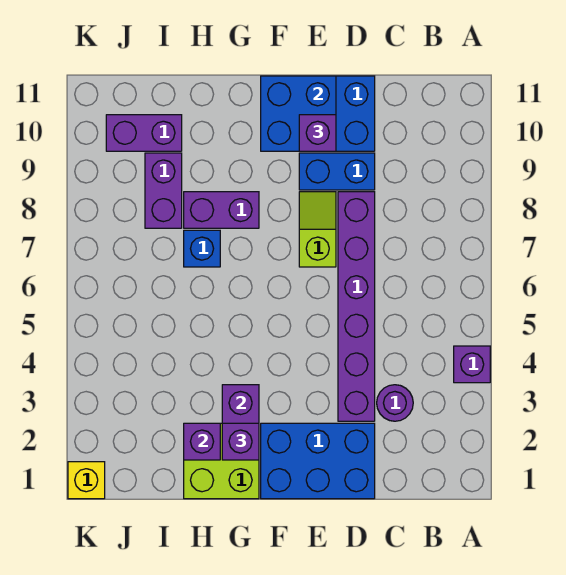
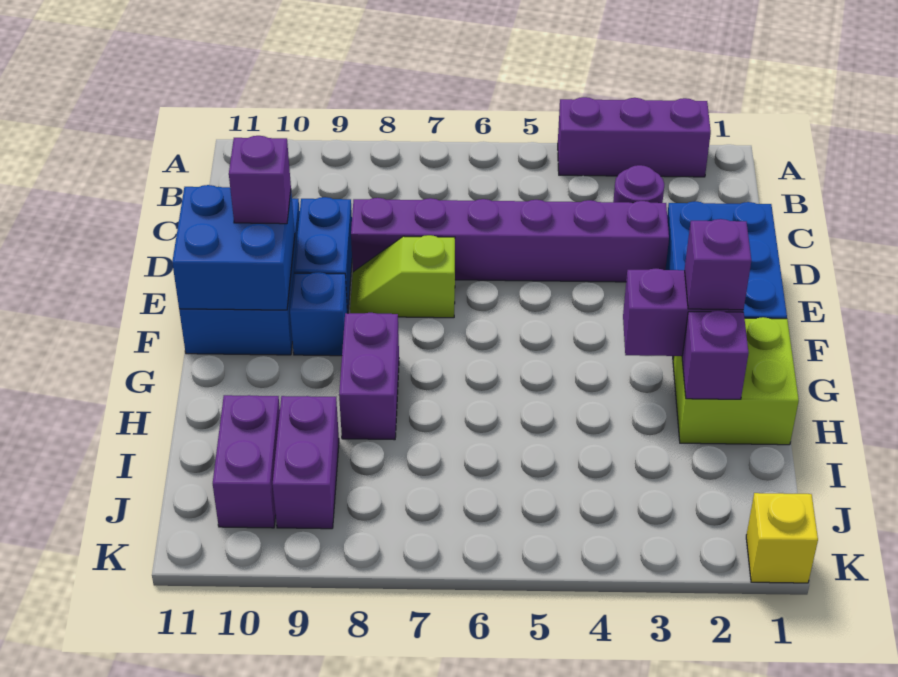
purple brick A4 level 1 -> purple brick A2:A4 level 1
blue brick H7 level 1 -> blue brick F9 level 1
purple brick I8:I9 level 1 -> purple brick I9:J9 level 1

